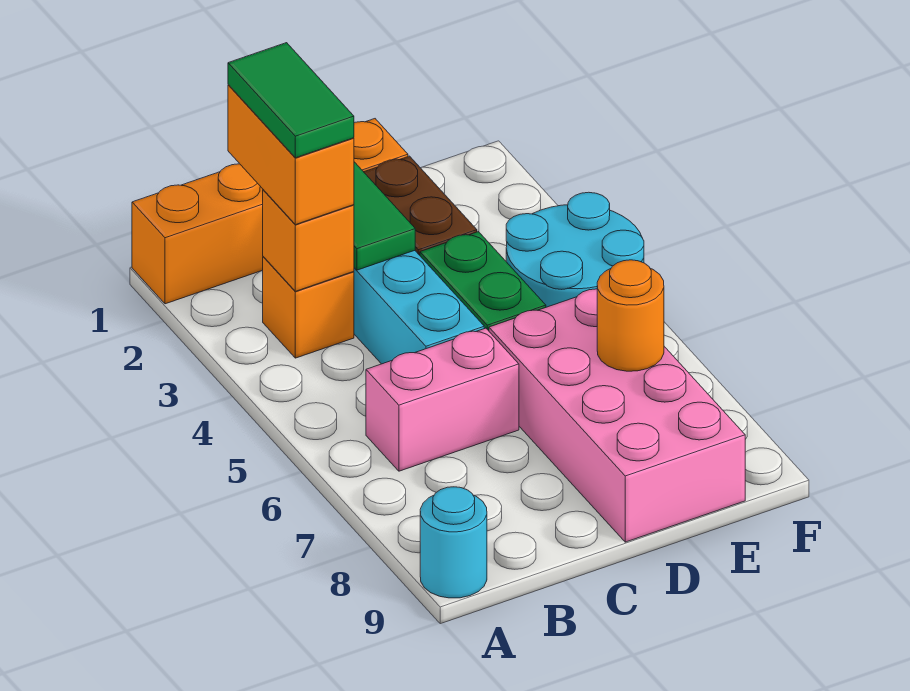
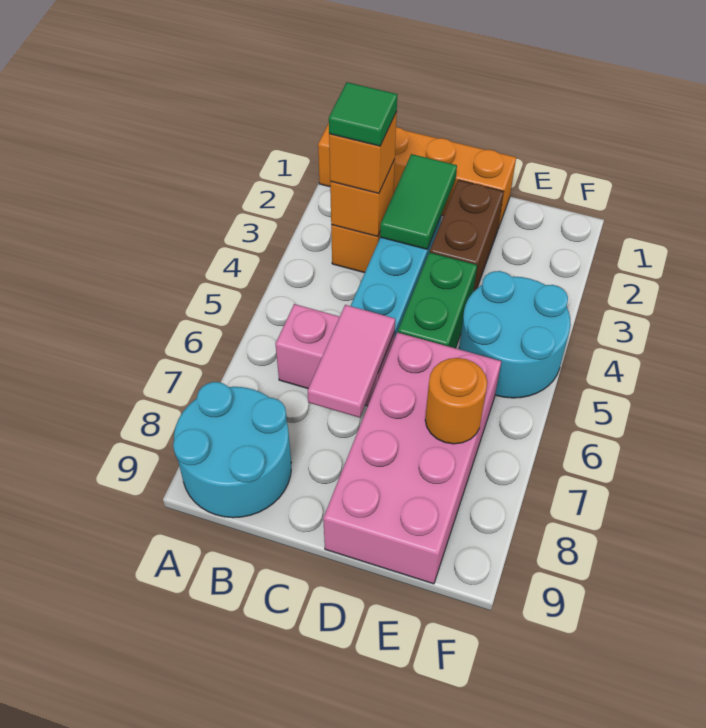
cyan round brick A9 level 1 -> cyan round brick A8:B9 level 1
orange brick B2:B3 level 3 -> orange brick B3 level 3
green tile B2:B3 level 4 -> green tile B3 level 4
none -> pink tile C6:C7 level 2

